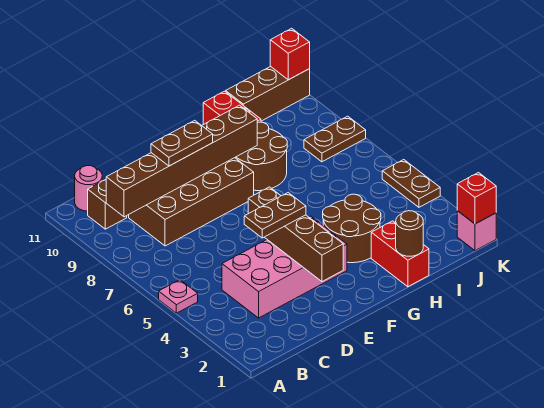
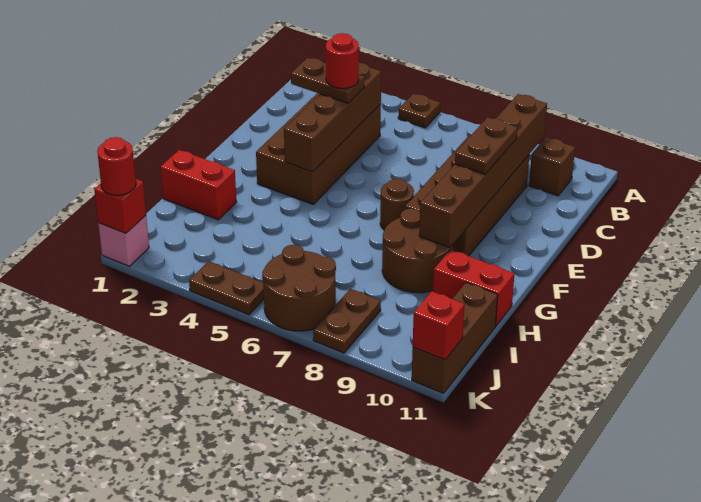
pink plate A5 level 1 -> brown plate A5 level 1
pink round brick B11 level 1 -> none
pink brick C3:F4 level 1 -> brown brick C3:F4 level 1
brown plate D4:E4 level 3 -> brown plate D3:D4 level 3
none -> red round brick D4 level 4
brown brick E2:E5 level 2 -> brown brick C4:F4 level 2
brown round brick G3:H4 level 1 -> brown round brick J6:K7 level 1
brown round brick H1 level 2 -> brown round brick F7 level 1
none -> red round brick K1 level 3

